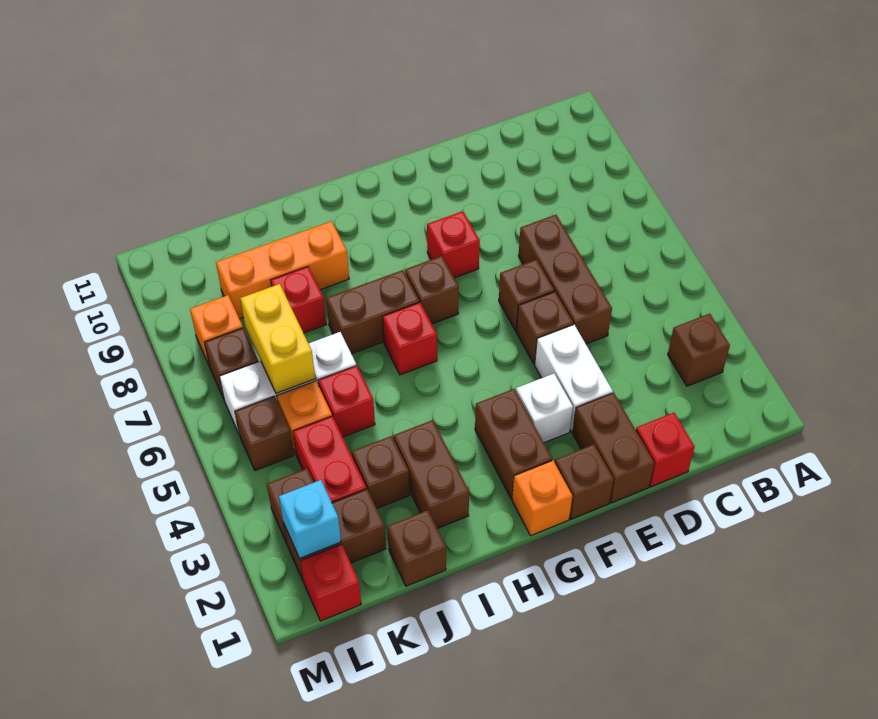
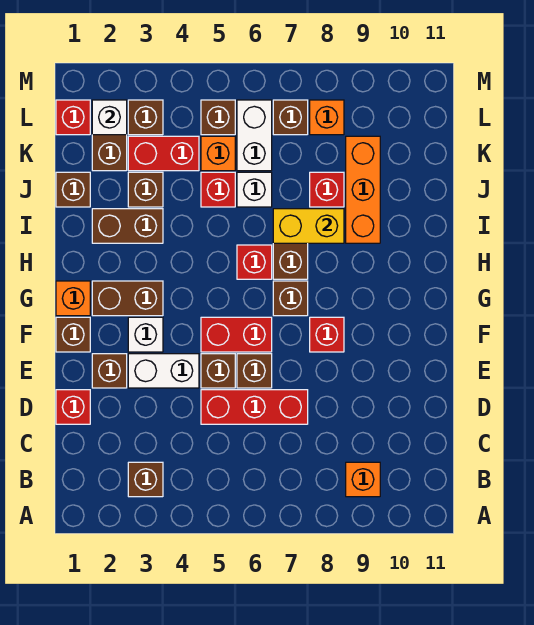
none -> orange brick B9 level 1
brown brick D5:D7 level 1 -> red brick D5:D7 level 1
brown brick E1:E2 level 1 -> brown brick E2 level 1
none -> red brick F5:F6 level 1
yellow brick K6:K7 level 2 -> yellow brick I7:I8 level 2
cyan brick L2 level 2 -> white brick L2 level 2

